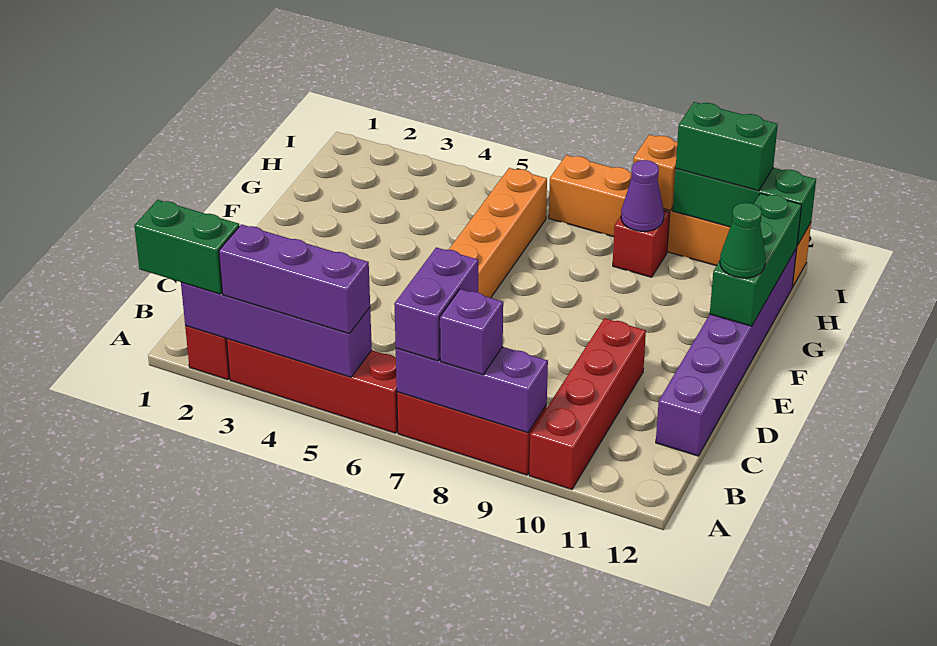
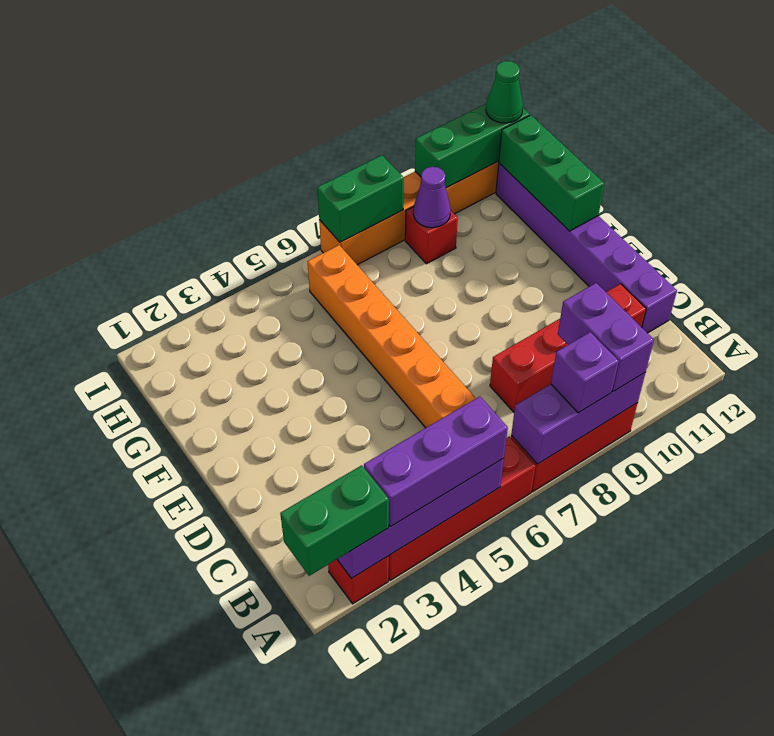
purple brick A7:B7 level 3 -> purple brick A9:B9 level 3
red brick A10:D10 level 1 -> red brick C8:C11 level 1
green cone F12 level 3 -> green cone I12 level 3
orange brick I9 level 2 -> none
green brick I10:I11 level 3 -> green brick I7:I8 level 2

